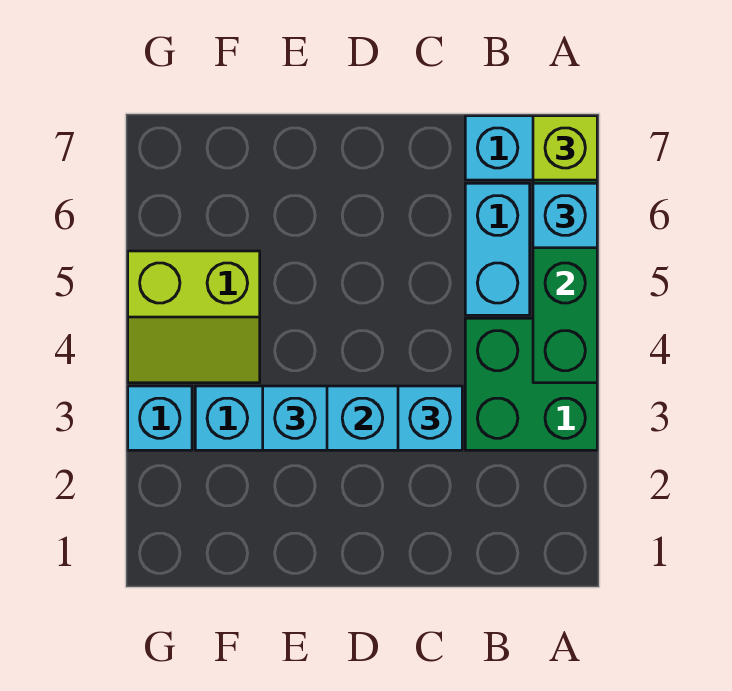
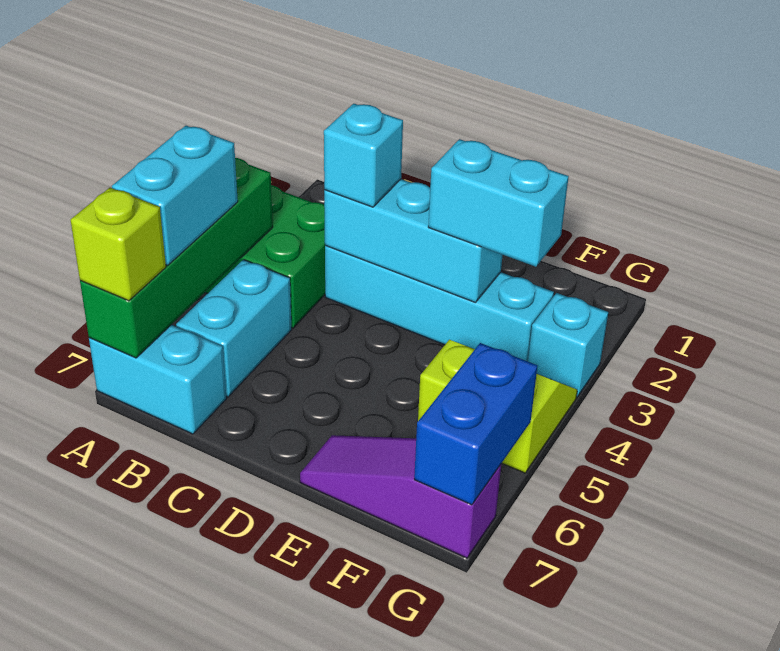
cyan brick A6 level 3 -> cyan brick A5:A6 level 3
cyan brick E3 level 3 -> cyan brick E3:F3 level 3
none -> purple slope E7:G7 level 1 top G
none -> blue brick G6:G7 level 2

